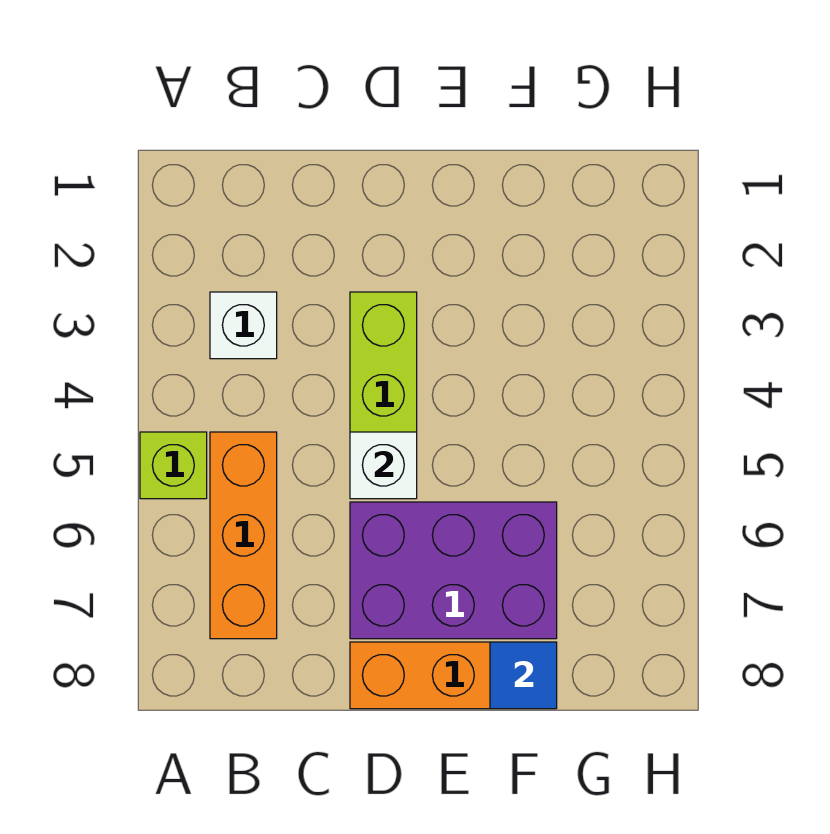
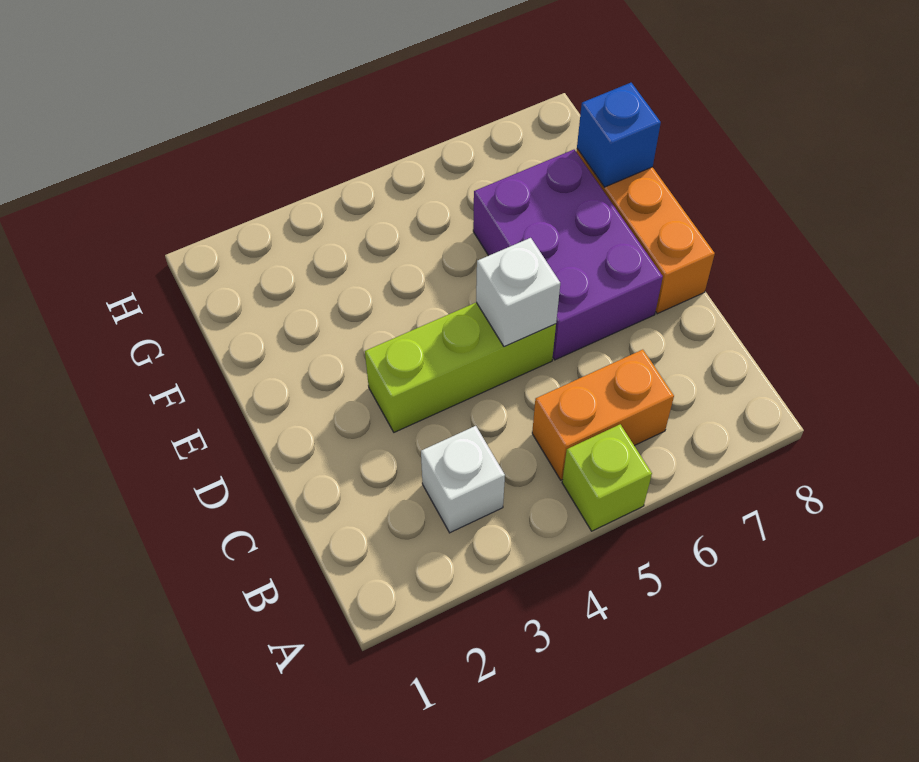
orange brick B5:B7 level 1 -> orange brick B5:B6 level 1
blue tile F8 level 2 -> blue brick F8 level 2

